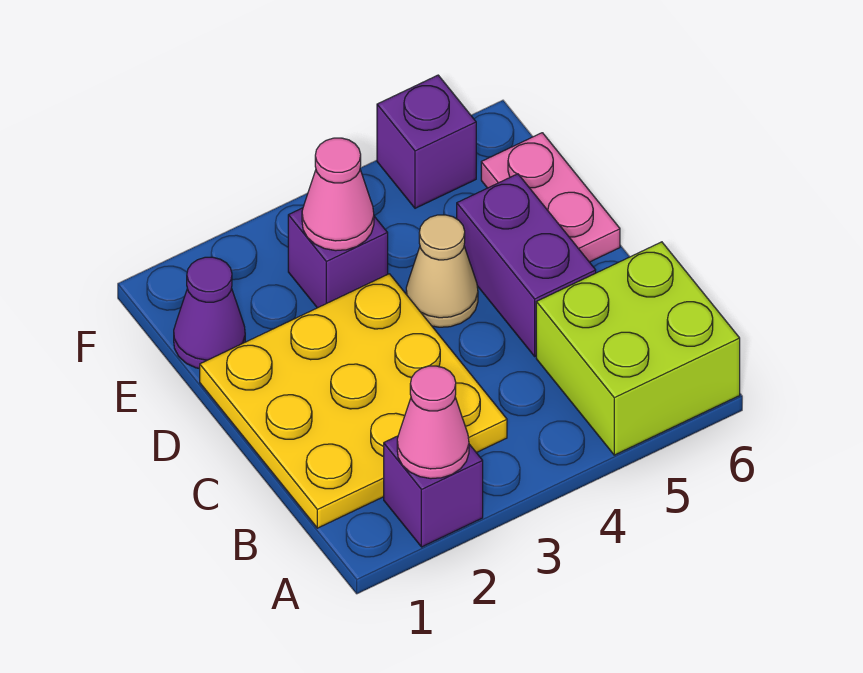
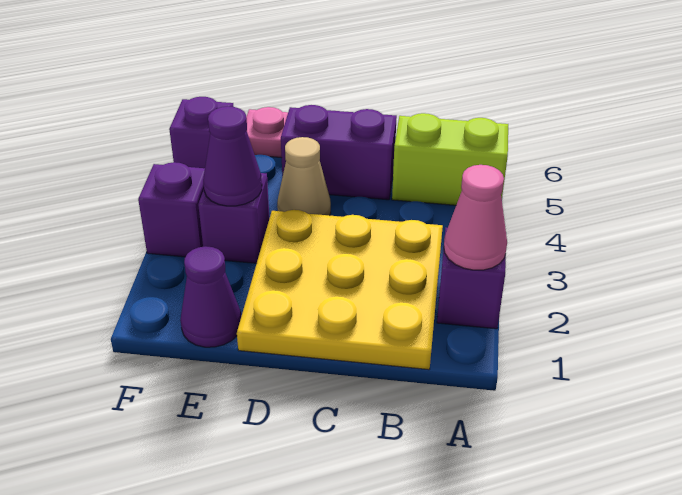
lime brick A5:B6 level 1 -> lime brick A5:B5 level 1
pink cone E3 level 2 -> purple cone E3 level 2
none -> purple brick F3 level 1

